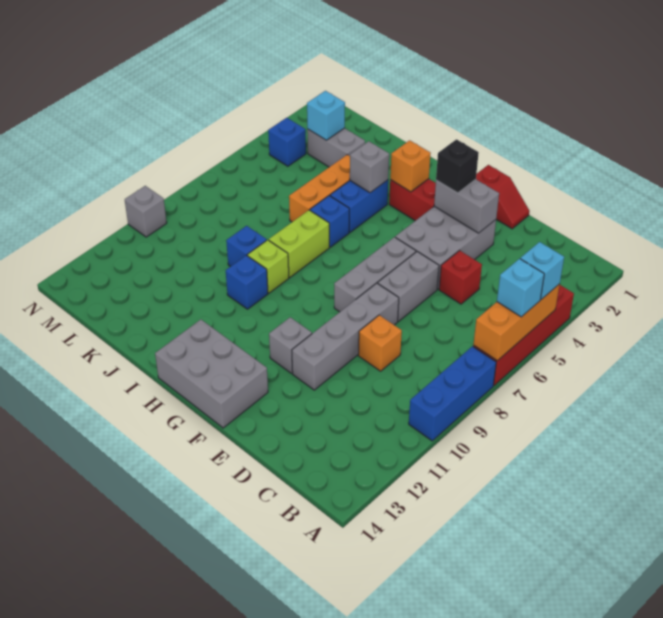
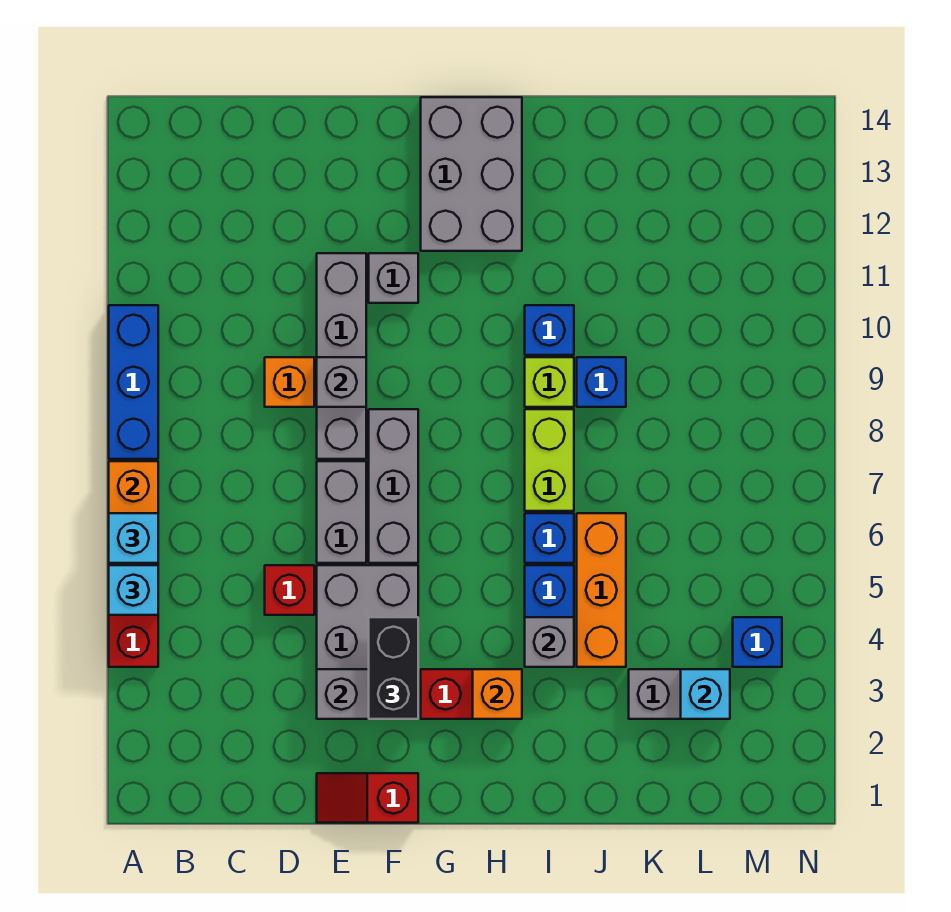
black brick F3 level 3 -> black brick F3:F4 level 3
grey brick F13:H14 level 1 -> grey brick G12:H14 level 1
grey brick N10 level 1 -> grey brick E9 level 2

